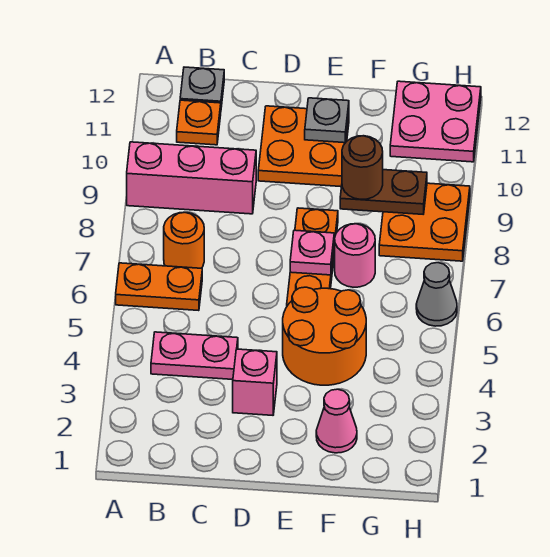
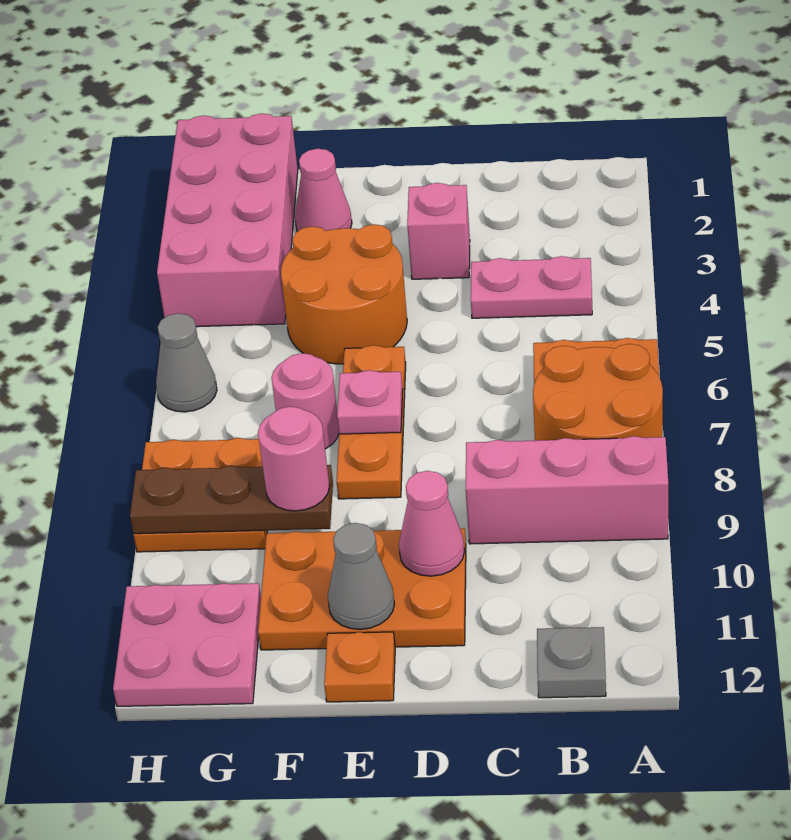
orange round brick B7 level 1 -> orange round brick A7:B8 level 1
orange plate B11 level 1 -> orange plate E12 level 1
orange plate D10:E11 level 1 -> orange plate D10:F11 level 1
none -> pink cone D10 level 2
grey plate E11 level 2 -> grey cone E11 level 2
brown plate F9:G9 level 2 -> brown plate F9:H9 level 2
brown round brick F9 level 3 -> pink round brick F9 level 3
none -> pink brick G1:H4 level 1

